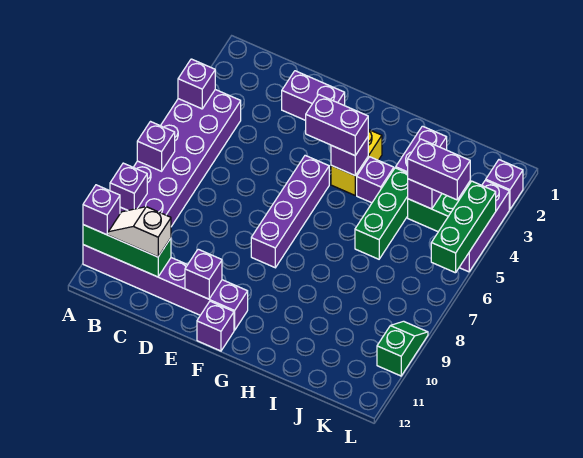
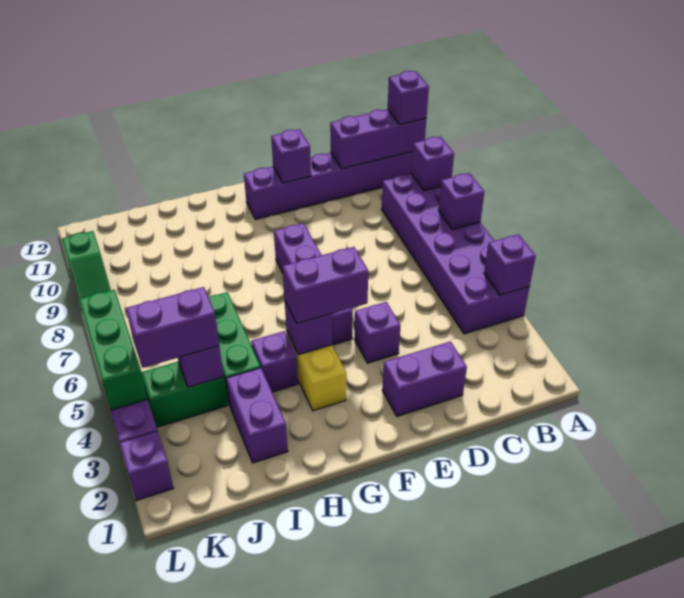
green brick A11:C11 level 2 -> purple brick A11:C11 level 2
white slope B11:C11 level 3 top C -> none
purple brick F12 level 1 -> purple brick E4 level 1

